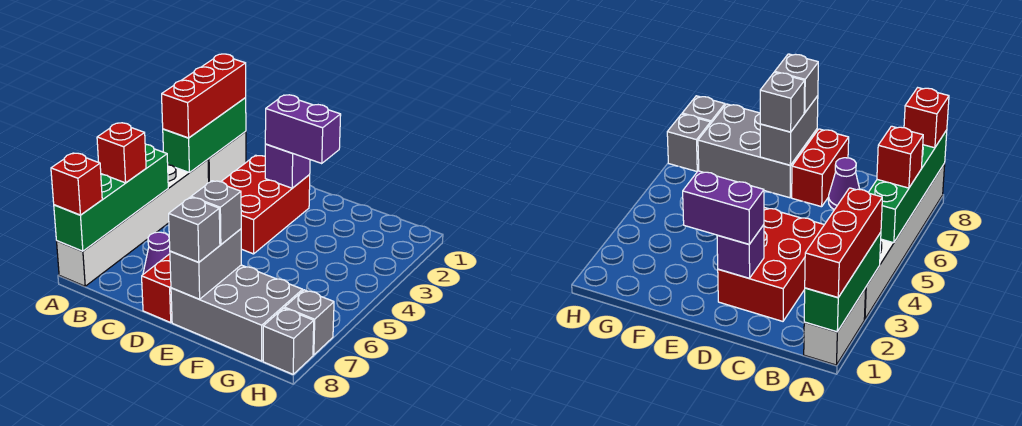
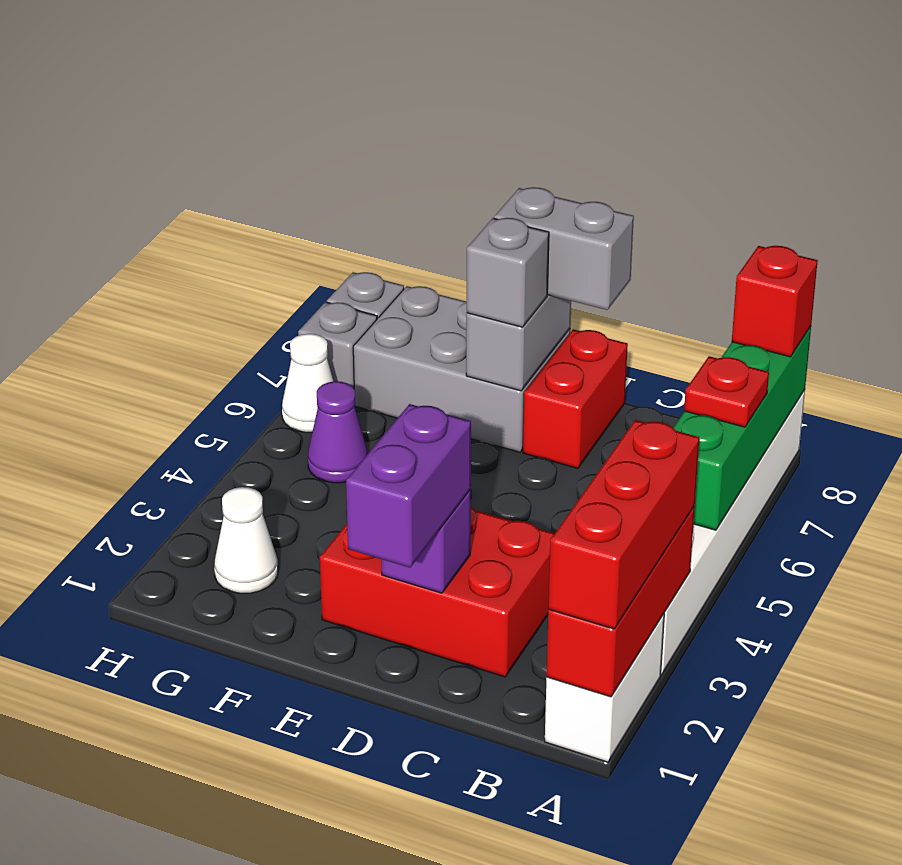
green brick A1:A3 level 2 -> red brick A1:A3 level 2
red brick A6 level 3 -> red plate A6 level 3
red brick C2:D4 level 1 -> red brick C2:E3 level 1
purple cone C7 level 1 -> purple cone G5 level 1
purple brick D2:E2 level 3 -> purple brick D1:D2 level 3
grey brick E8 level 3 -> grey brick D8:E8 level 3
none -> white cone G2 level 1
none -> white cone H6 level 1

